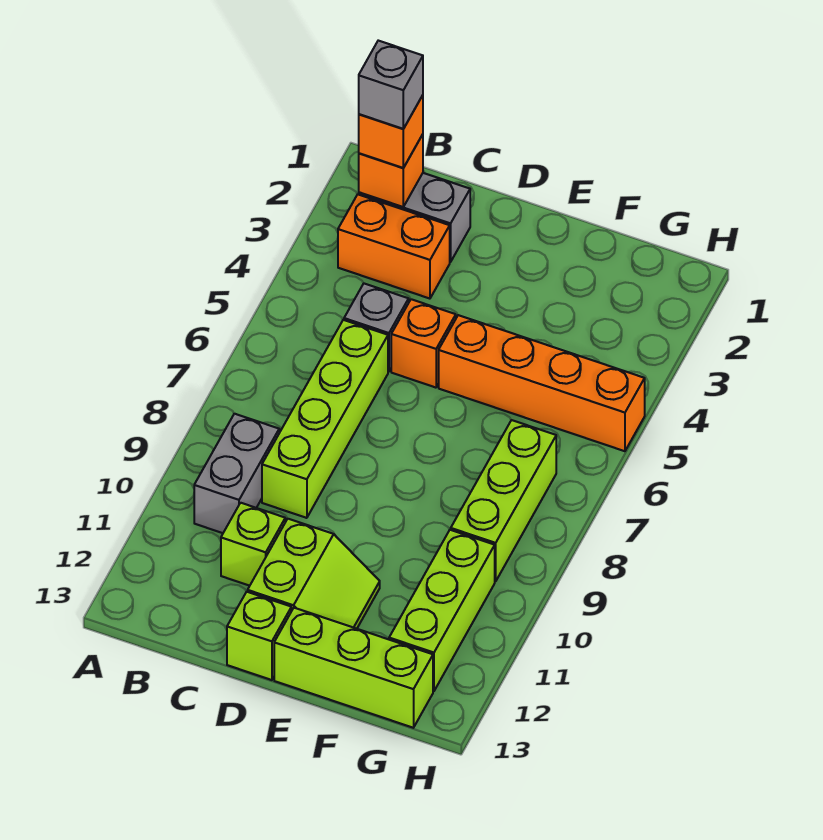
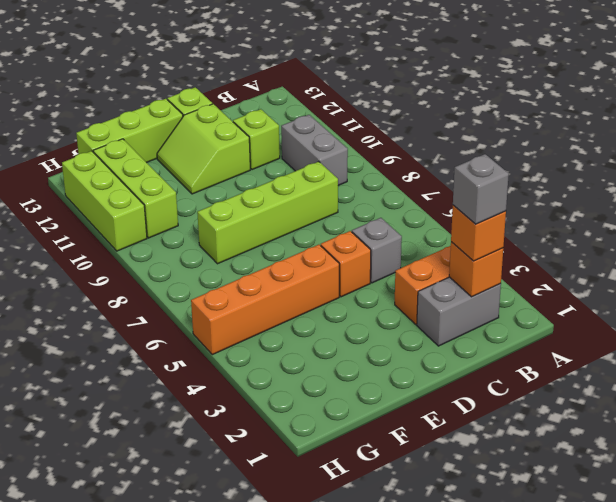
lime brick C6:C9 level 1 -> lime brick C8:F8 level 1
lime brick G7:G9 level 1 -> lime brick H10:H12 level 1

